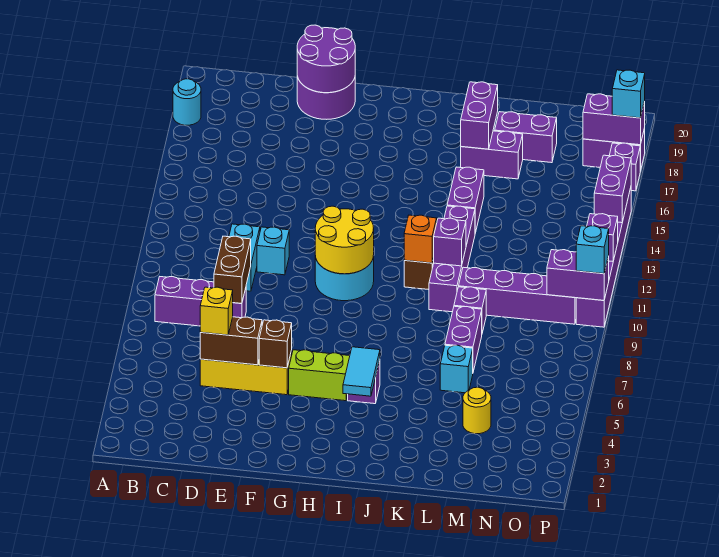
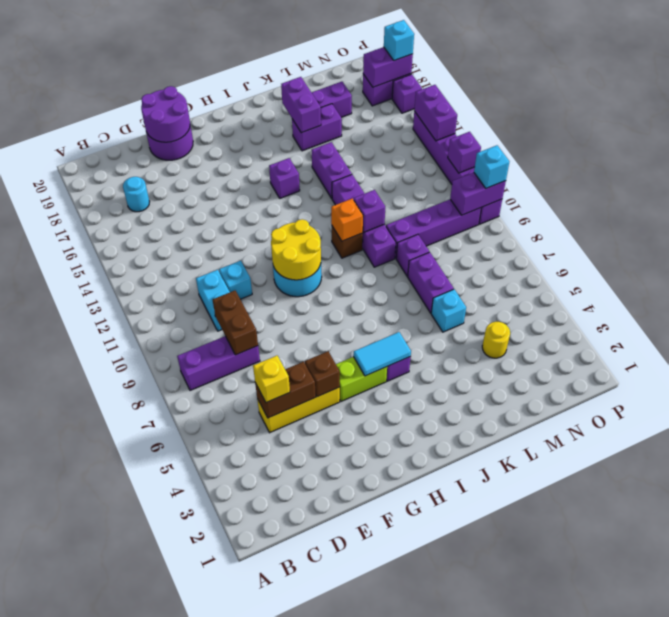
cyan round brick A18 level 1 -> cyan round brick C17 level 1
cyan tile I4:I5 level 2 -> cyan tile H5:I5 level 2
none -> purple brick I15 level 1

